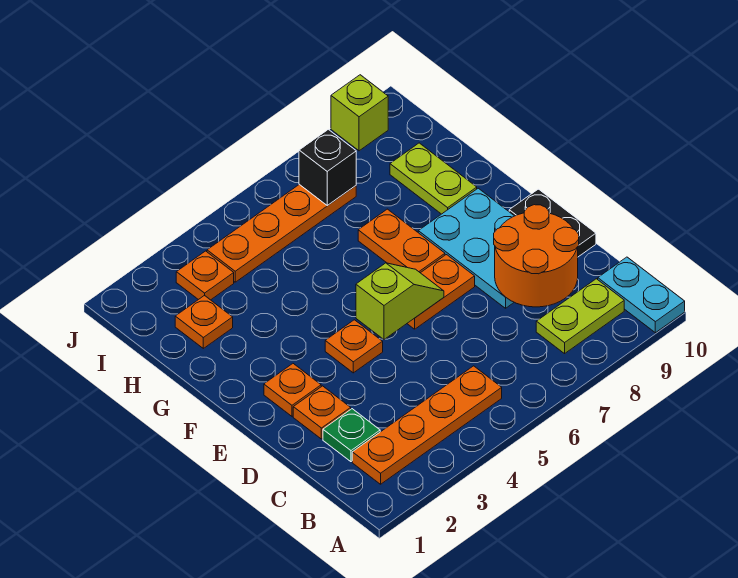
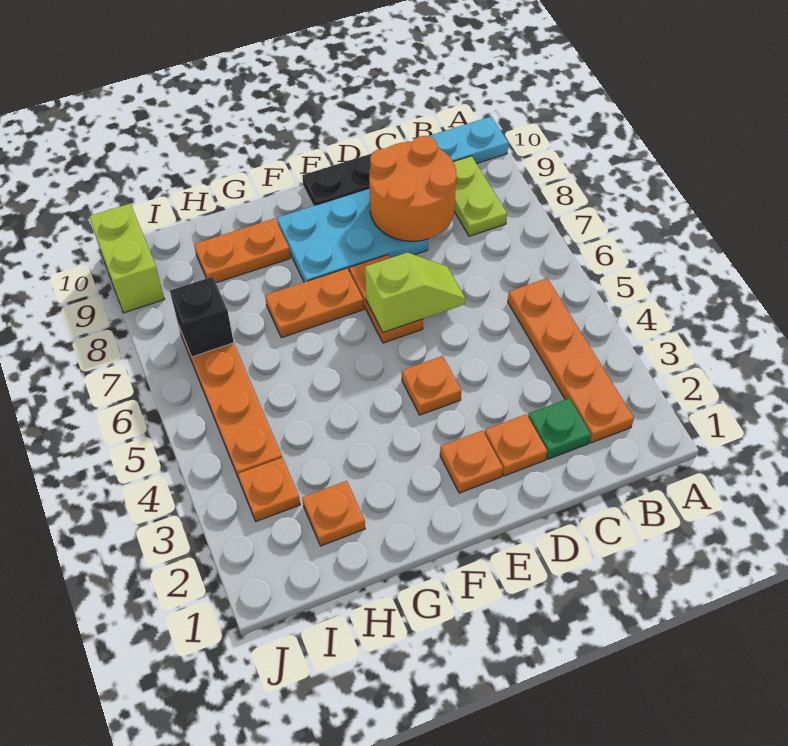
lime slope E5:E6 level 2 top 5 -> lime slope D6:E6 level 2 top E
lime plate G9:H9 level 1 -> orange plate G9:H9 level 1
lime brick J9 level 1 -> lime brick J9:J10 level 1

